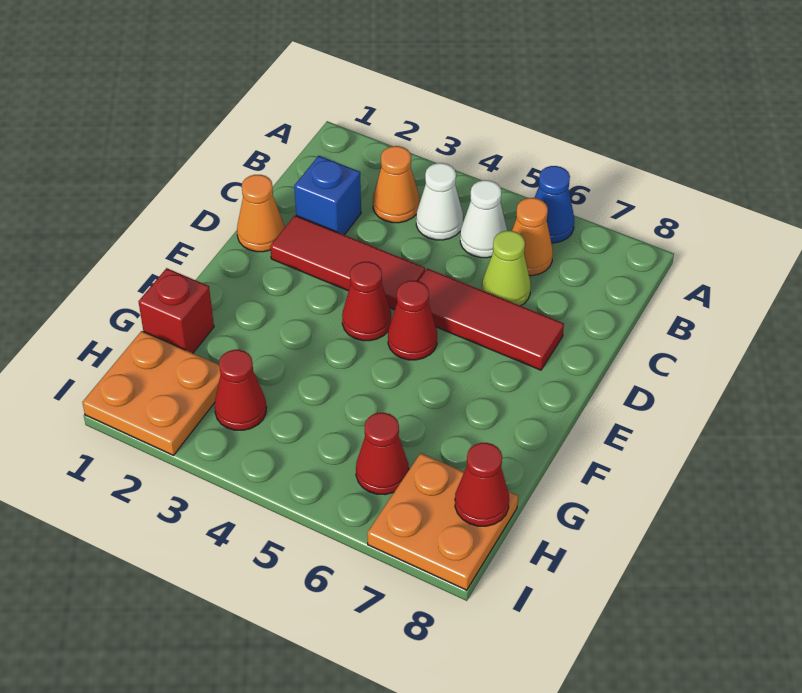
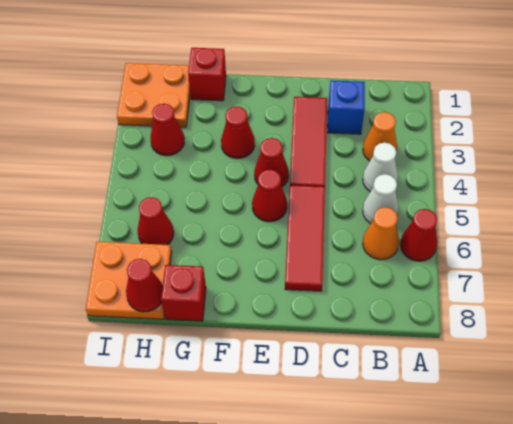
blue cone A6 level 1 -> red cone A6 level 1
lime cone C6 level 1 -> none
orange cone D1 level 1 -> none
none -> red cone F3 level 1
none -> red brick G8 level 1

